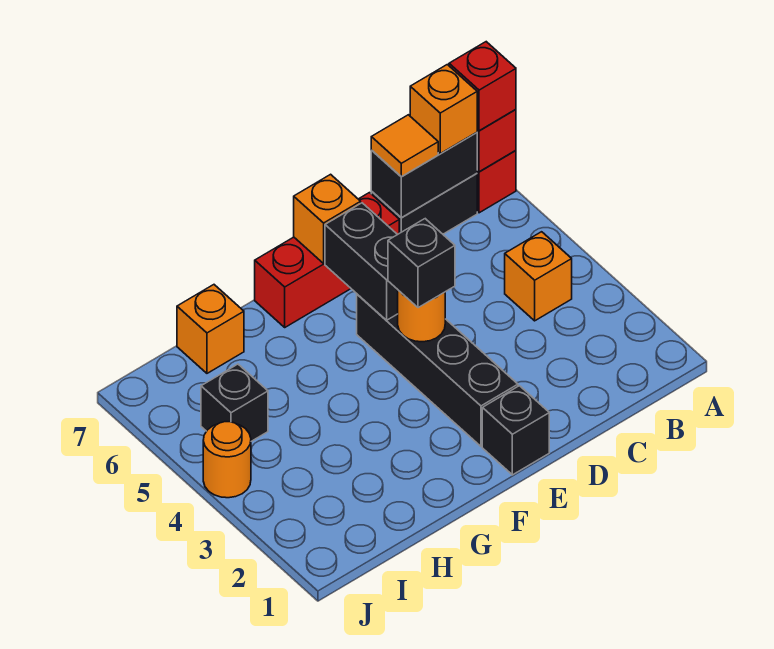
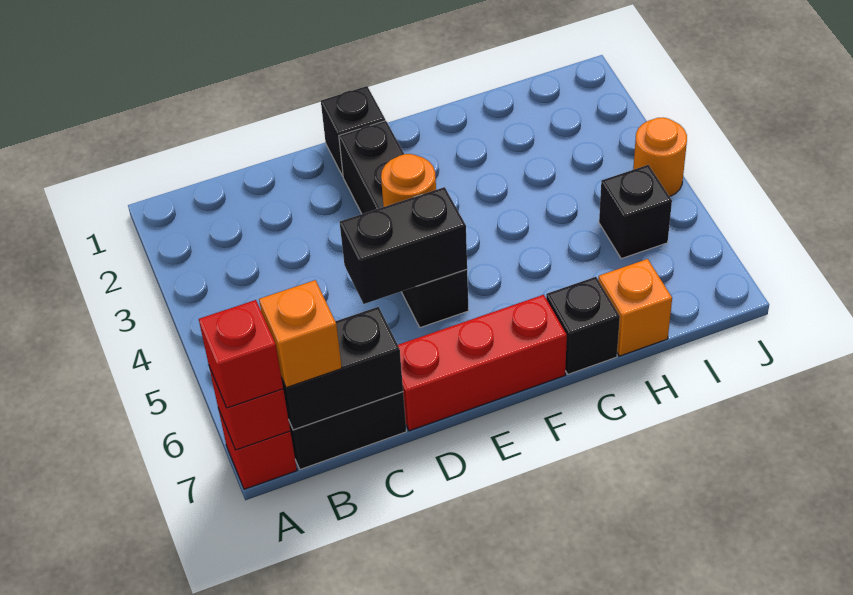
orange brick B4 level 1 -> none
orange tile C7 level 3 -> none
black brick E4 level 3 -> black brick G7 level 1
black brick E5:E6 level 2 -> black brick D5:E5 level 2
orange brick E7 level 2 -> none

